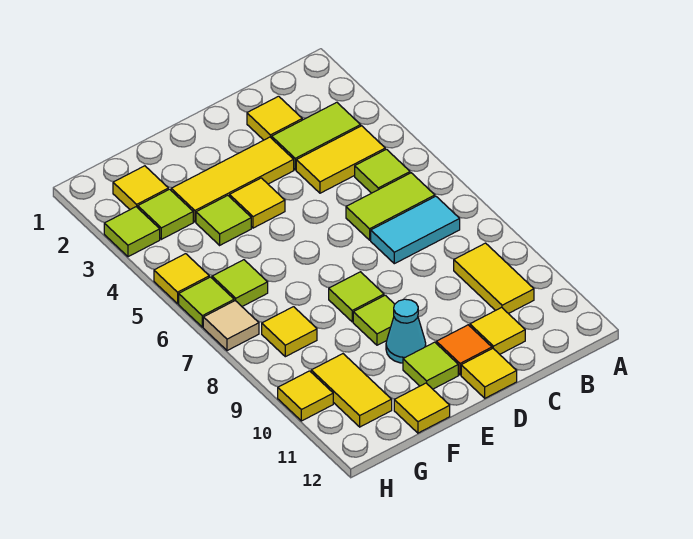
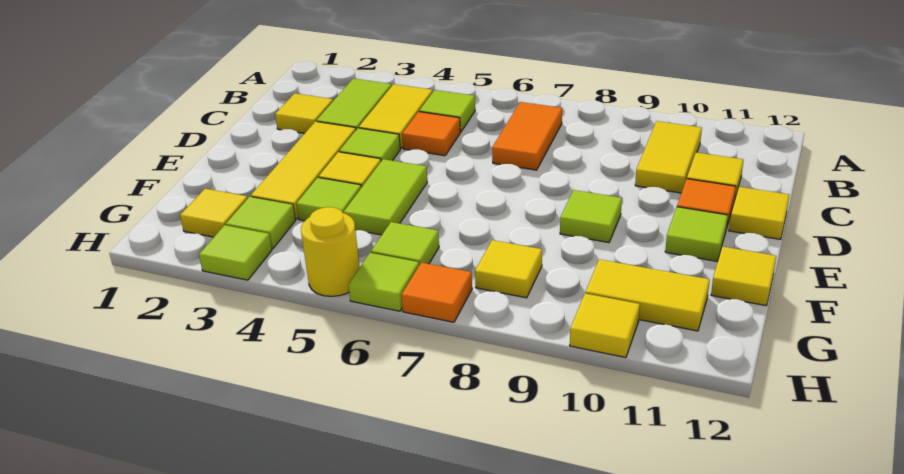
lime tile B6:C6 level 1 -> lime tile E5:F5 level 1
cyan tile B7:C7 level 1 -> orange tile B7:C7 level 1
yellow tile B9:B10 level 1 -> yellow tile B10:C10 level 1
none -> orange tile C5 level 1
lime tile E8 level 1 -> lime tile D4 level 1
cyan cone E10 level 1 -> none
yellow tile H5 level 1 -> yellow round brick H5 level 1
tan tile H7 level 1 -> orange tile H7 level 1

